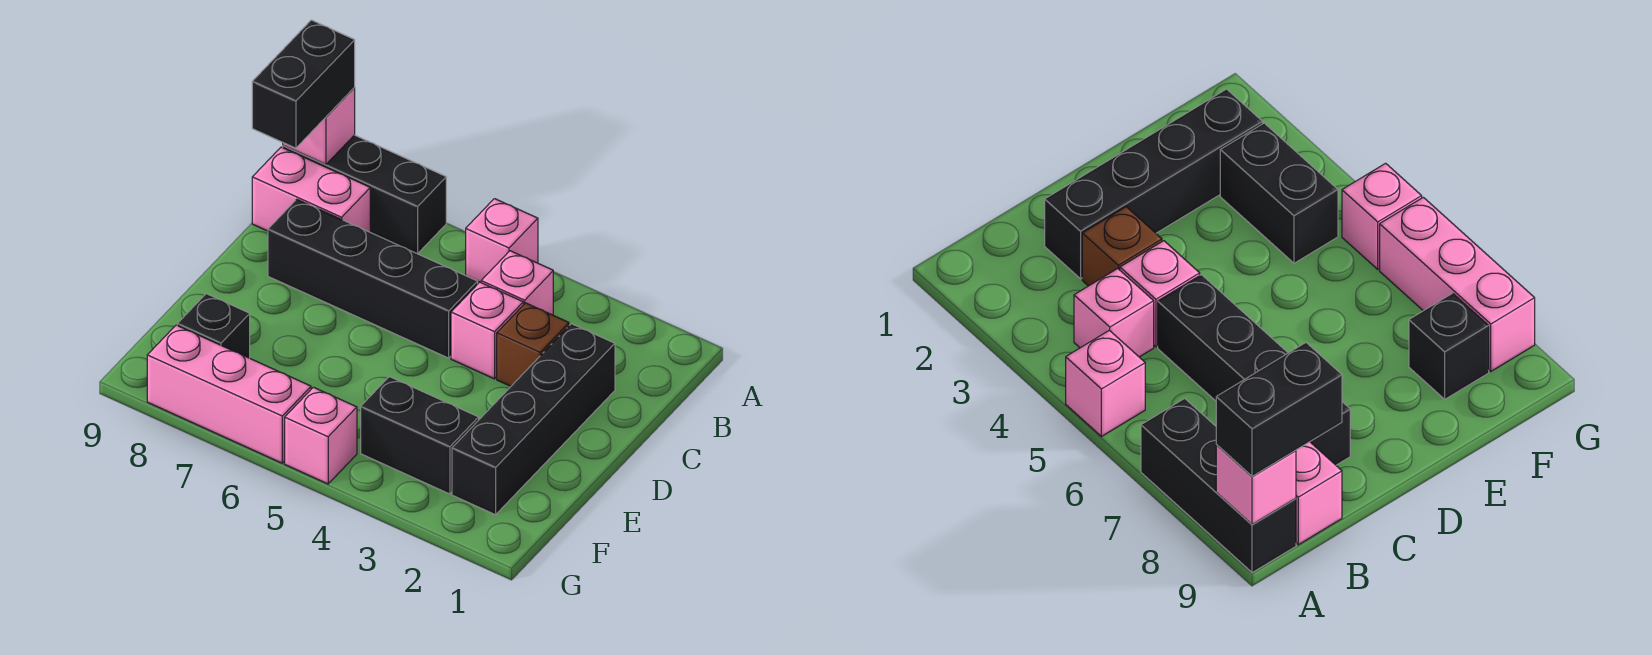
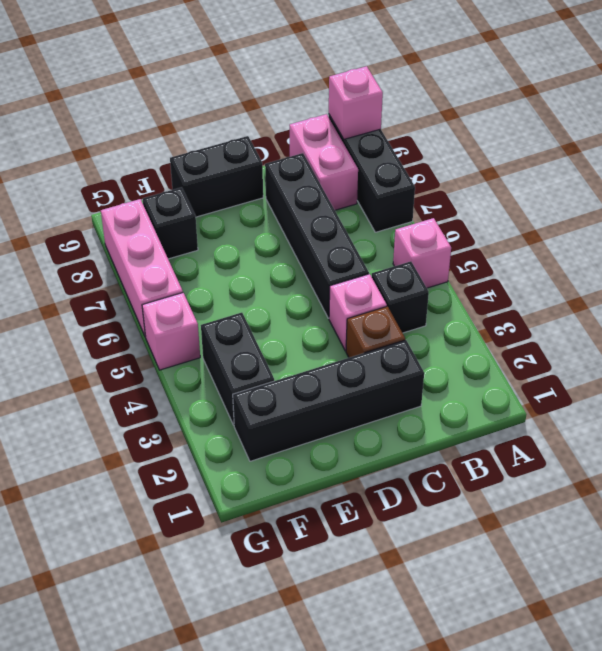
black brick A9:B9 level 3 -> black brick D9:E9 level 1
pink brick B4 level 1 -> black brick B4 level 1

